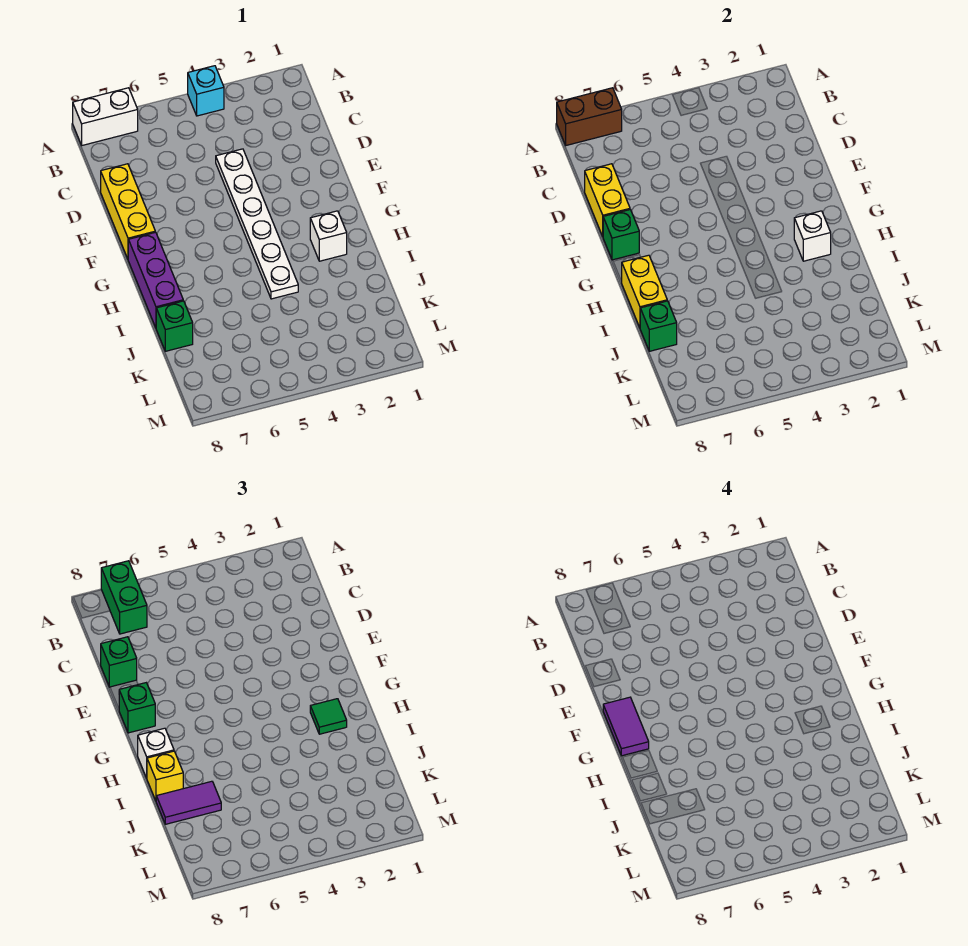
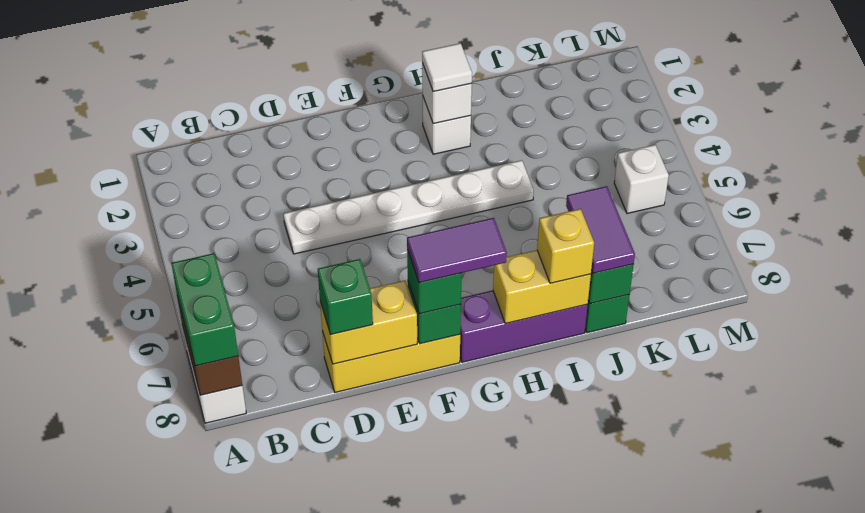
cyan brick A4 level 1 -> none
green brick A7:B7 level 3 -> green brick A7:A8 level 3
green tile H2 level 3 -> white tile H2 level 3
white brick H8 level 3 -> white brick L5 level 1

